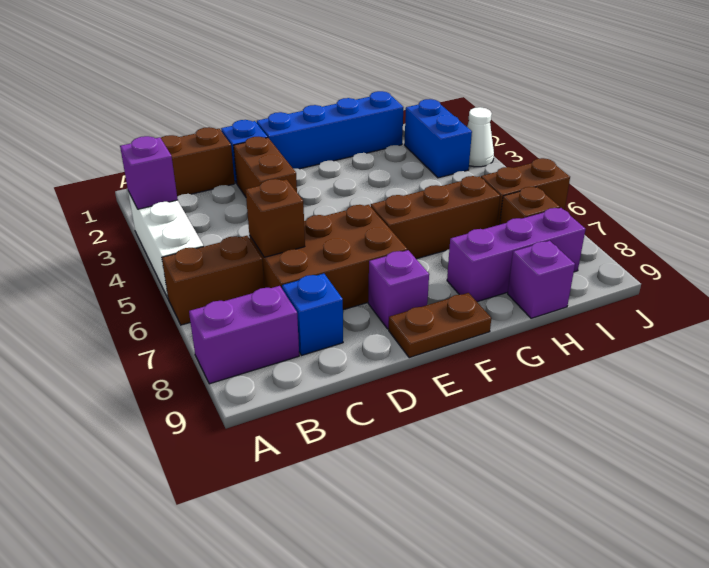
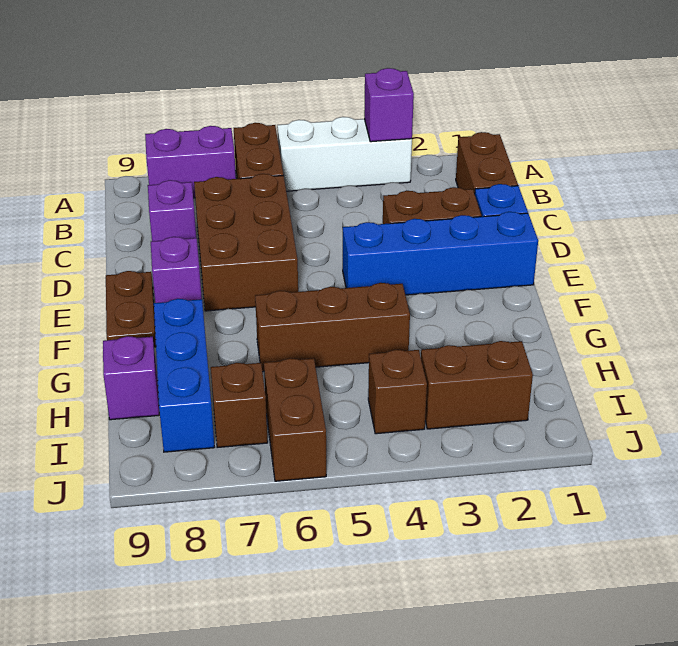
purple brick A8:B8 level 1 -> purple brick A7:A8 level 1
brown brick C6 level 2 -> brown brick I4 level 1
blue brick C8 level 1 -> purple brick C8 level 1
blue brick E1:H1 level 1 -> blue brick E1:E4 level 1
brown brick F6:H6 level 1 -> brown brick G4:G6 level 1
purple brick G8:I8 level 1 -> blue brick G8:I8 level 1
blue brick I2:I3 level 1 -> brown brick I2:I3 level 1
white cone J3 level 1 -> none

